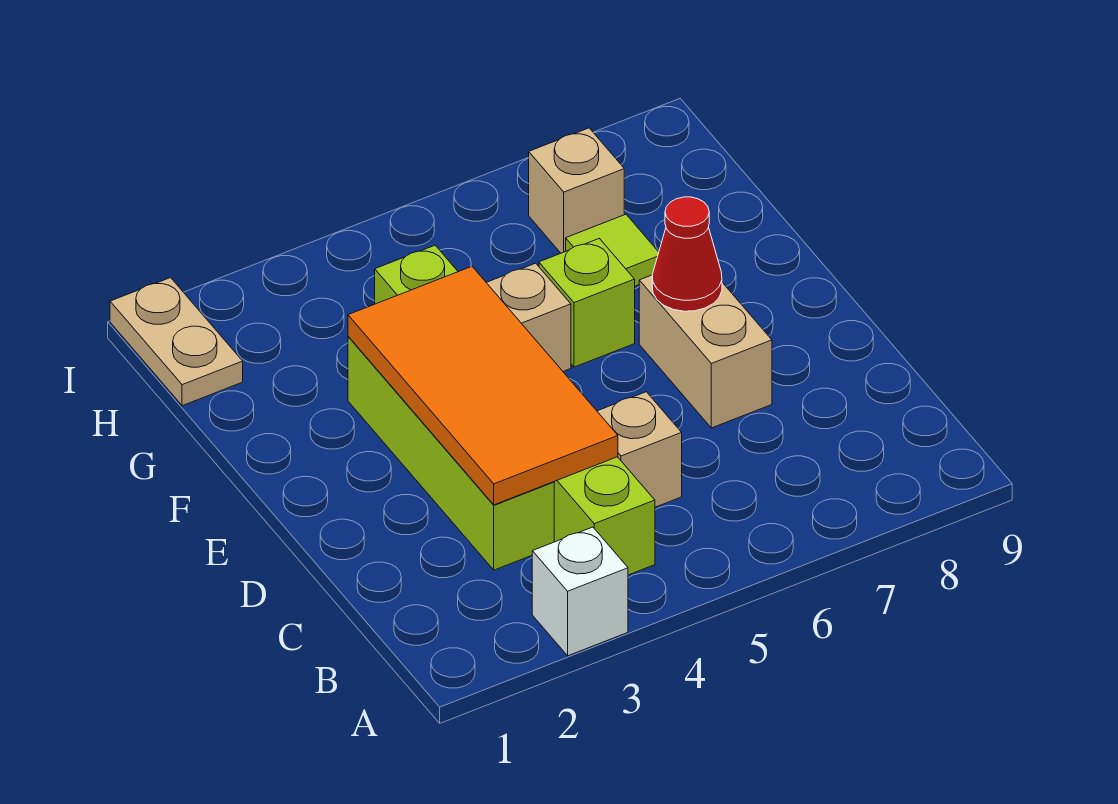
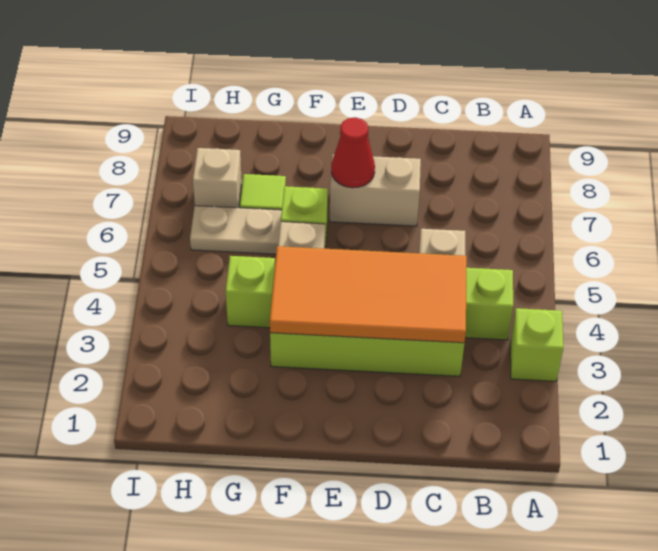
white brick A3 level 1 -> lime brick A3 level 1
tan plate H1:I1 level 1 -> tan plate G6:H6 level 1

